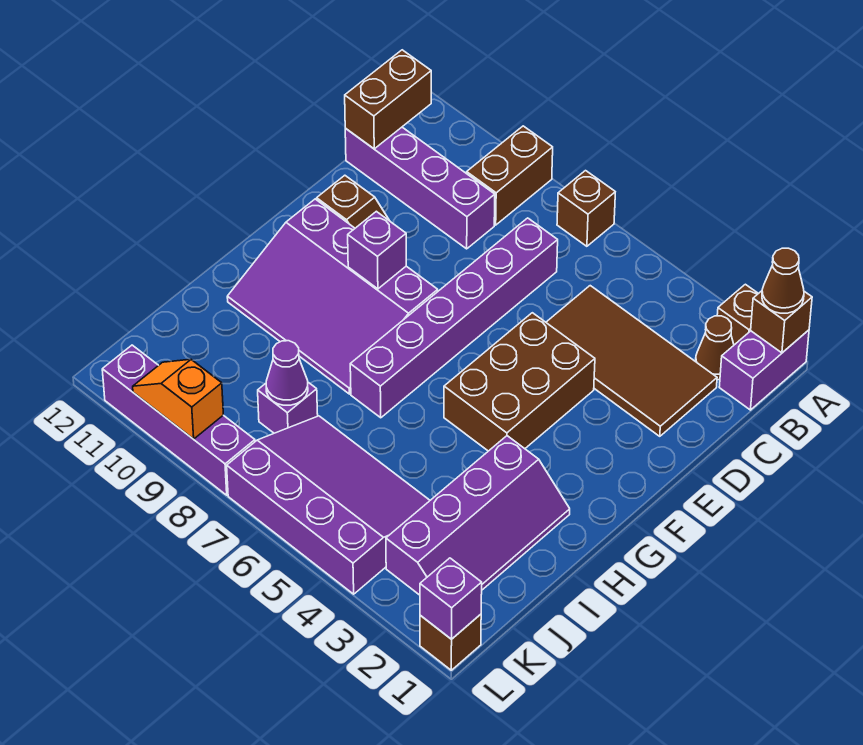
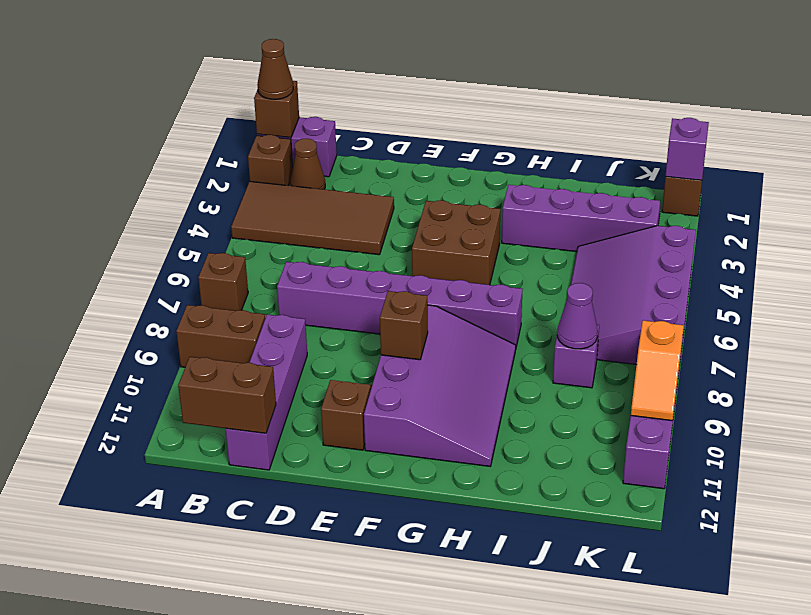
brown tile C2:D5 level 1 -> brown tile A3:D4 level 1
brown brick E4:G5 level 1 -> brown brick F4:G5 level 1
purple brick F9 level 2 -> brown brick F9 level 2

